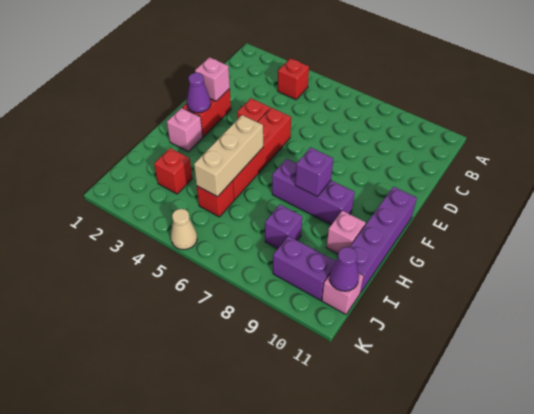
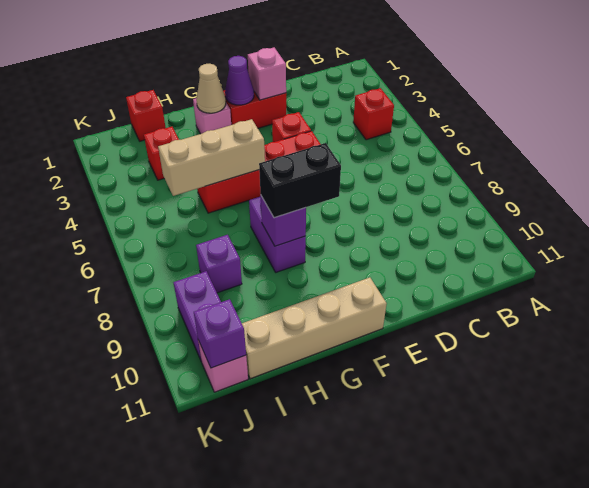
none -> black brick F8:G8 level 3
purple brick F11:I11 level 1 -> tan brick F11:I11 level 1
purple brick G7:G9 level 1 -> purple brick G7:G8 level 1
pink brick H10 level 1 -> none
red brick I5 level 1 -> red brick I1 level 1
purple cone J11 level 2 -> purple brick J11 level 2
tan cone K5 level 1 -> tan cone G2 level 2

